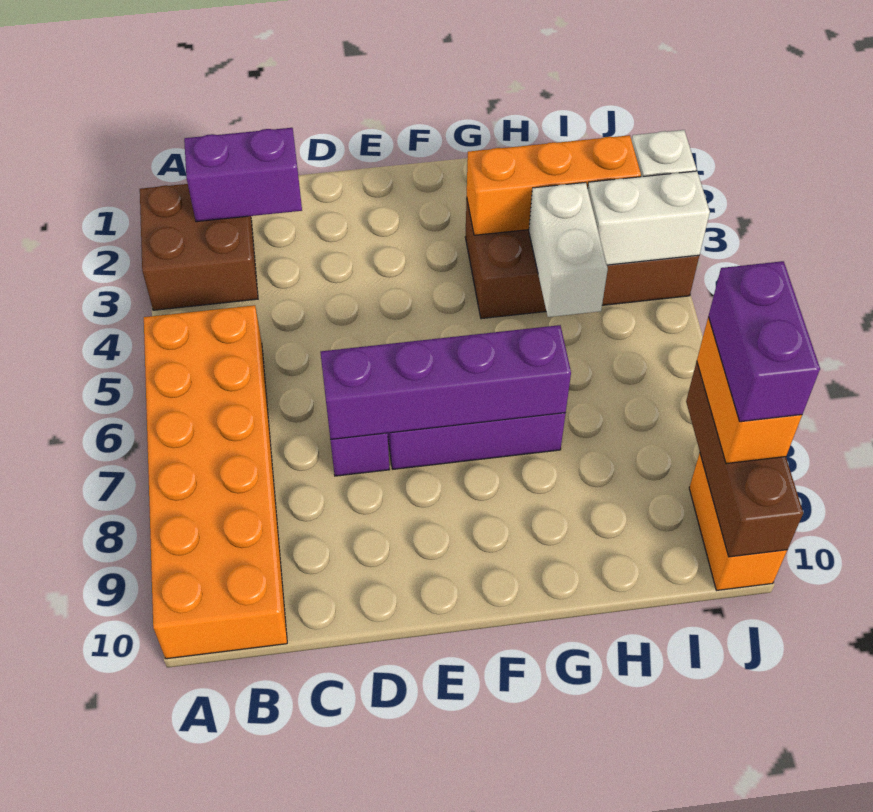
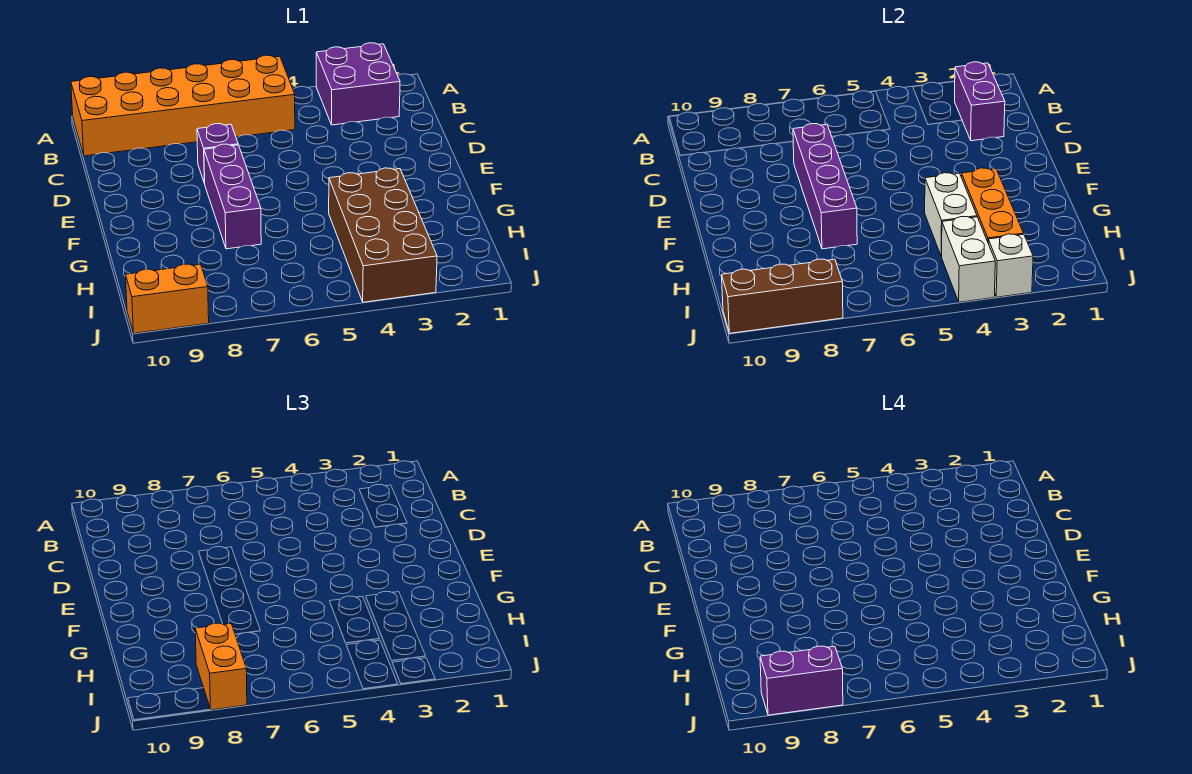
brown brick A2:B3 level 1 -> purple brick A2:B3 level 1
white brick H4:H5 level 2 -> white brick G4:H4 level 2
orange brick J8:J9 level 3 -> orange brick I8:J8 level 3

